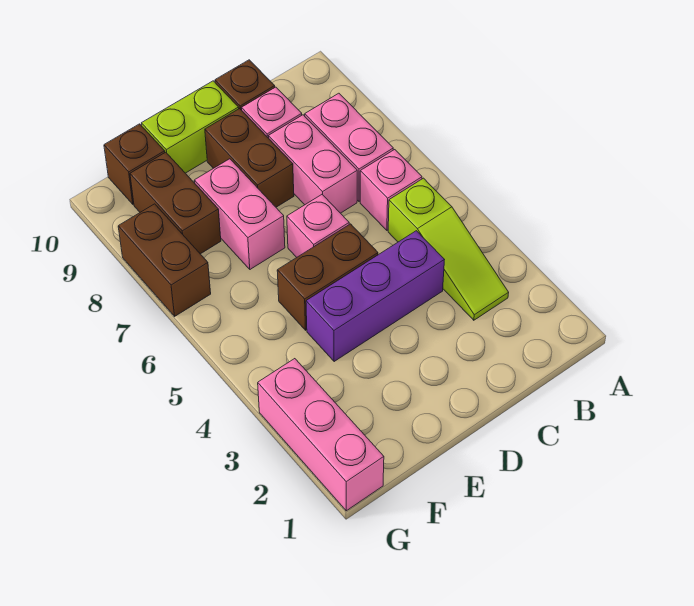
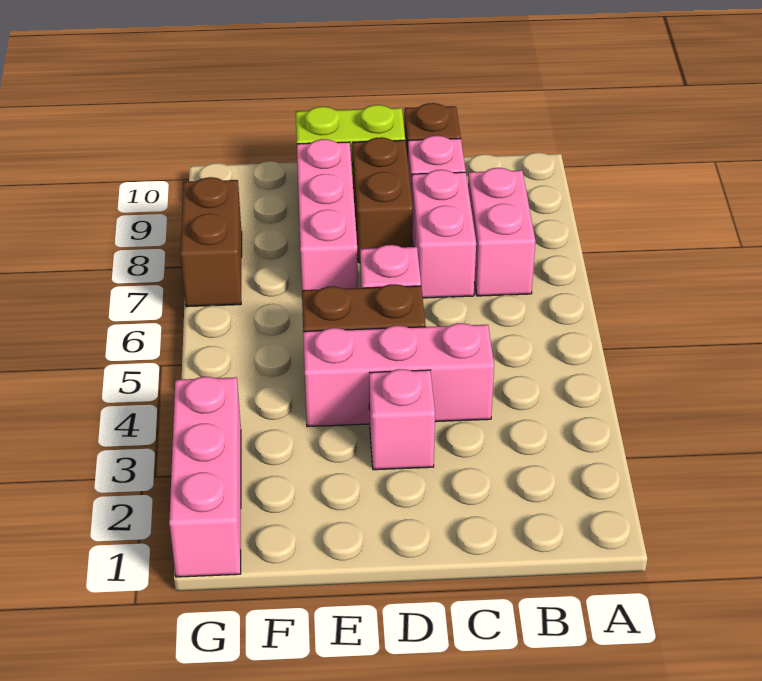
lime slope B3:B5 level 1 top 5 -> none
pink brick B6 level 1 -> pink brick D3 level 1
purple brick C4:E4 level 1 -> pink brick C4:E4 level 1
pink brick E7:E8 level 1 -> pink brick E7:E9 level 1
brown brick F8:F9 level 1 -> none
brown brick F10 level 1 -> none

